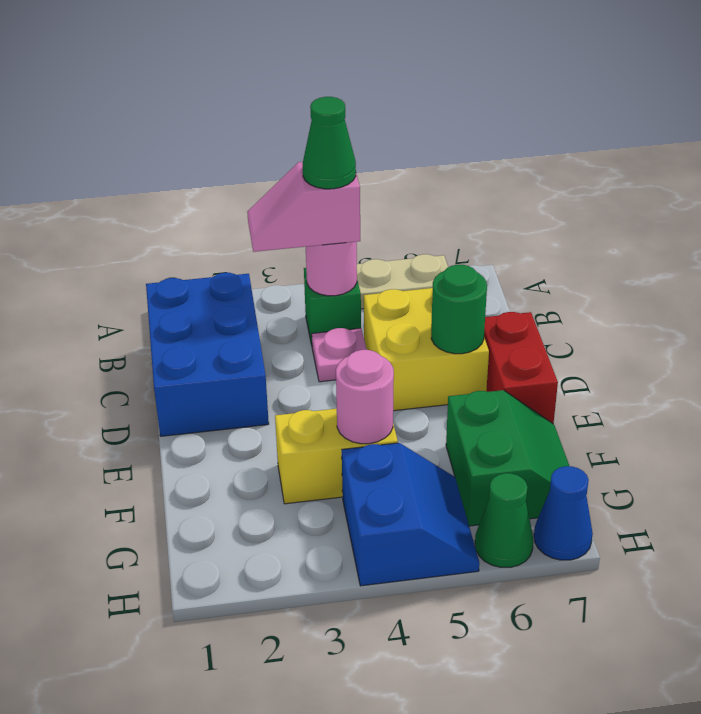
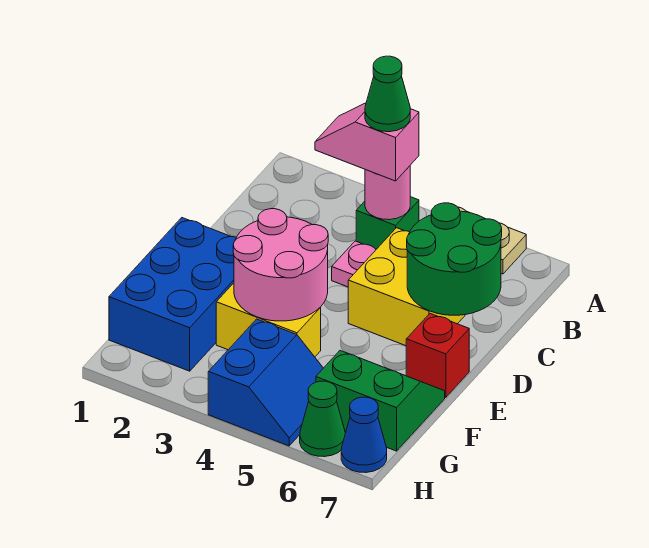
blue brick B1:D2 level 1 -> blue brick E1:G2 level 1
green round brick D6 level 2 -> green round brick C6:D7 level 2
red brick D7:E7 level 1 -> red brick E7 level 1
pink round brick F4 level 2 -> pink round brick E3:F4 level 2
green slope F6:G7 level 1 top 6 -> green slope F6:G7 level 1 top G

